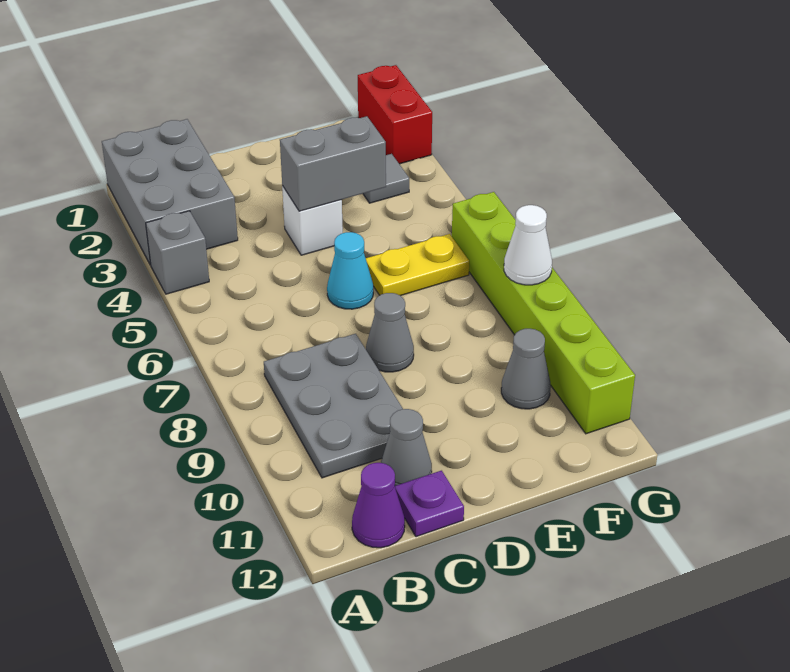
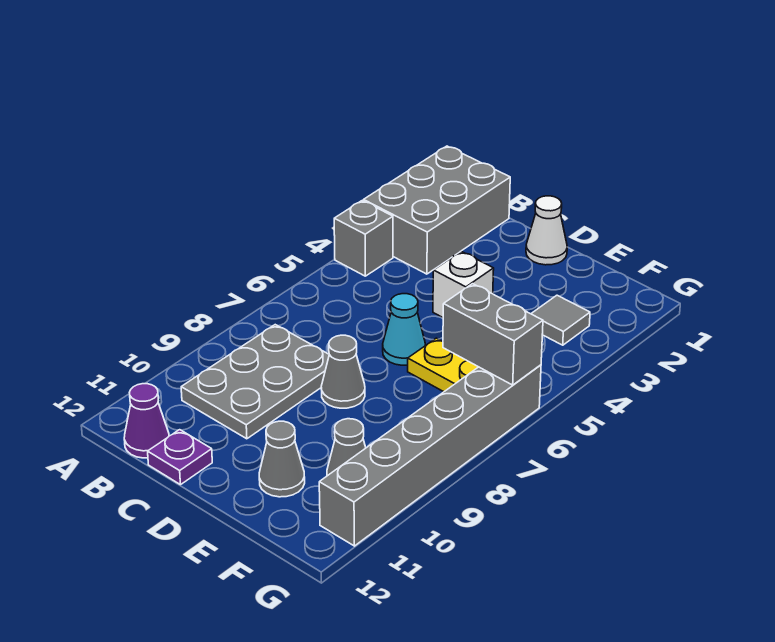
grey cone C11 level 1 -> grey cone E11 level 1
grey brick D4:E4 level 2 -> grey brick F6:G6 level 2
red brick G1:G2 level 1 -> none
lime brick G6:G11 level 1 -> grey brick G6:G11 level 1
white cone G8 level 2 -> white cone D1 level 1

